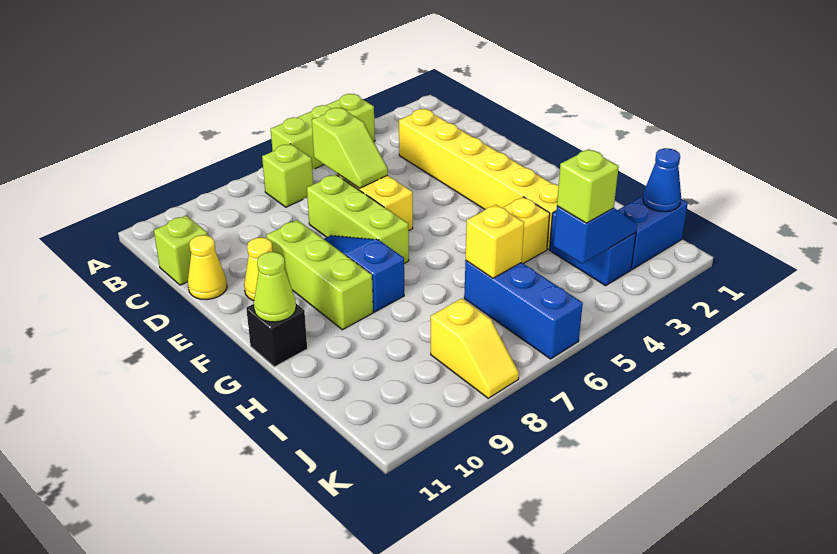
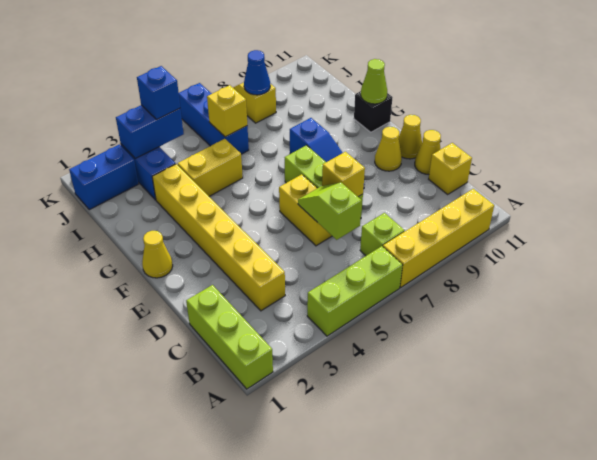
none -> yellow brick A7:A10 level 1
lime brick C11 level 1 -> yellow brick C11 level 1
none -> yellow brick D7 level 2
lime brick E9:G9 level 1 -> lime brick A1:C1 level 1
none -> yellow cone E11 level 1
none -> yellow cone F1 level 1
blue cone J1 level 2 -> blue cone J8 level 2
blue slope J3:J4 level 2 top 4 -> blue brick J3:J4 level 2
lime brick J4 level 3 -> blue brick J4 level 3

